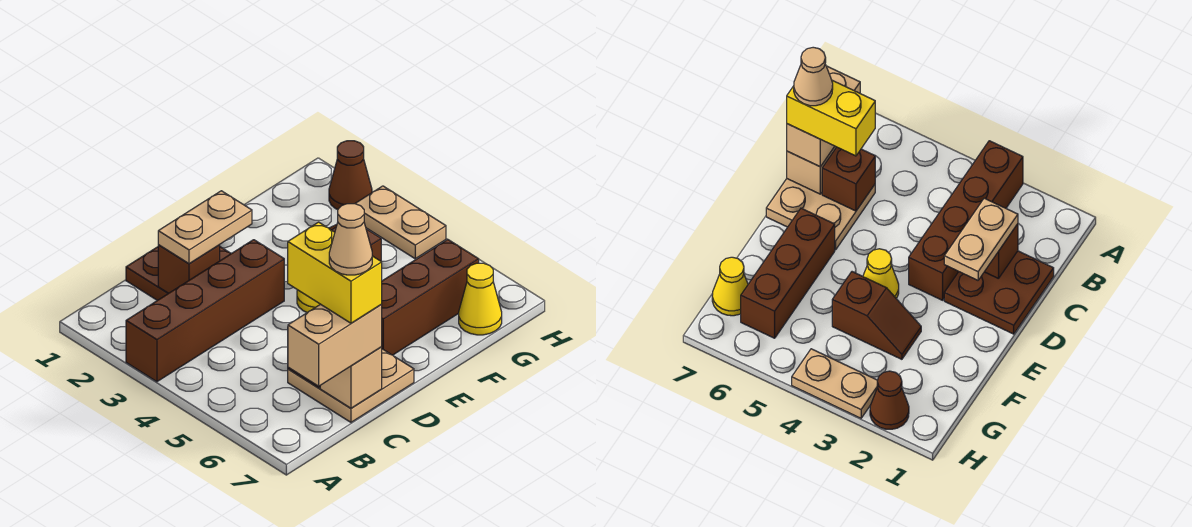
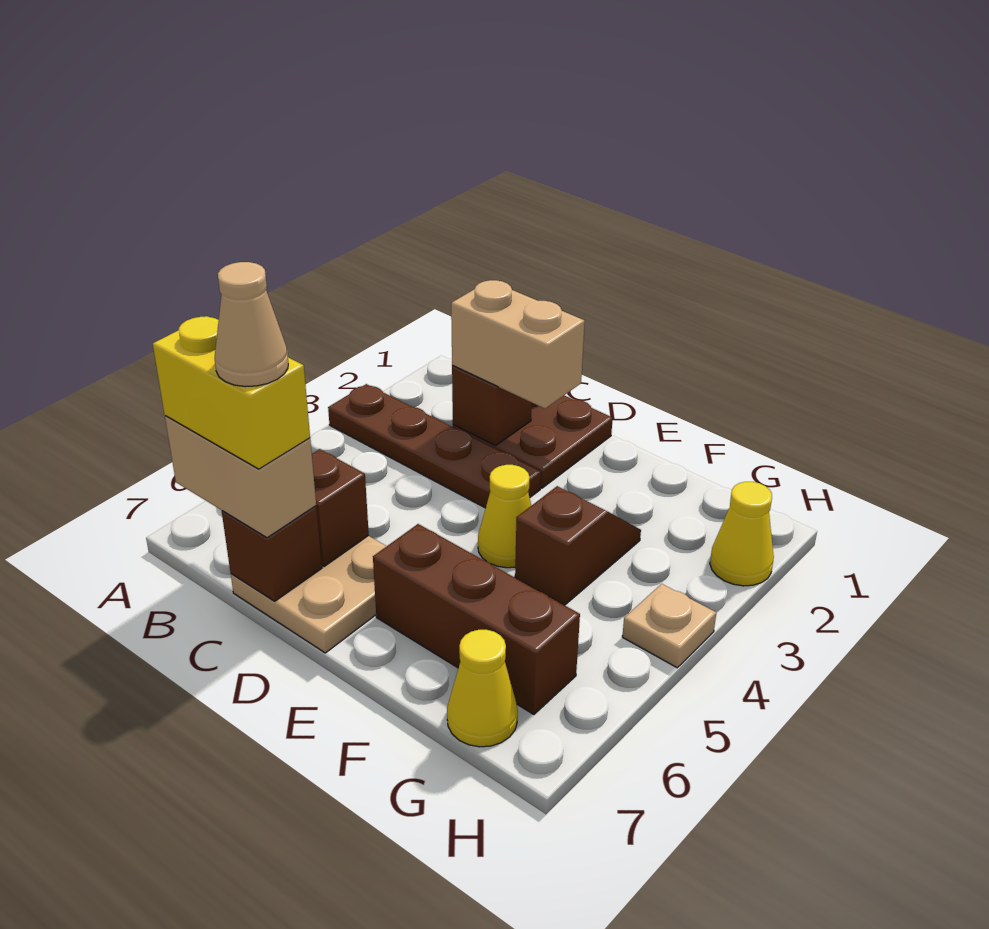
brown brick A3:D3 level 1 -> brown plate A3:D3 level 1
tan plate C2:D2 level 3 -> tan brick C2:D2 level 3
yellow brick C6:C7 level 4 -> yellow brick B7:C7 level 4
tan brick C7 level 2 -> brown brick C7 level 2
brown cone H2 level 1 -> yellow cone H2 level 1
tan plate H3:H4 level 1 -> tan plate H4 level 1

